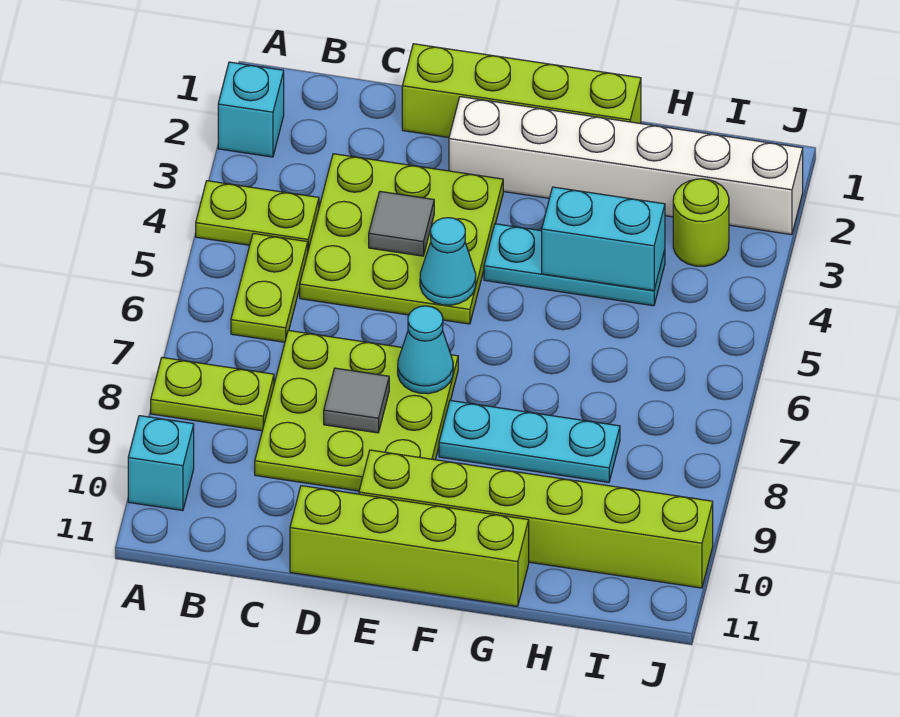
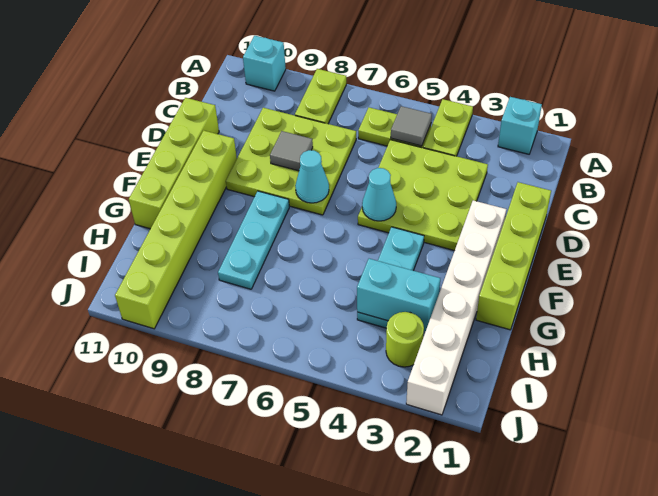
grey tile D4 level 2 -> grey tile B5 level 2
cyan brick G4:H4 level 2 -> cyan brick H3:H4 level 2

